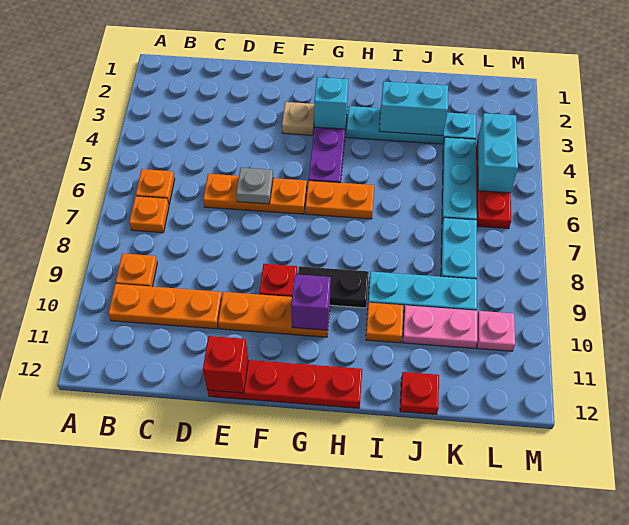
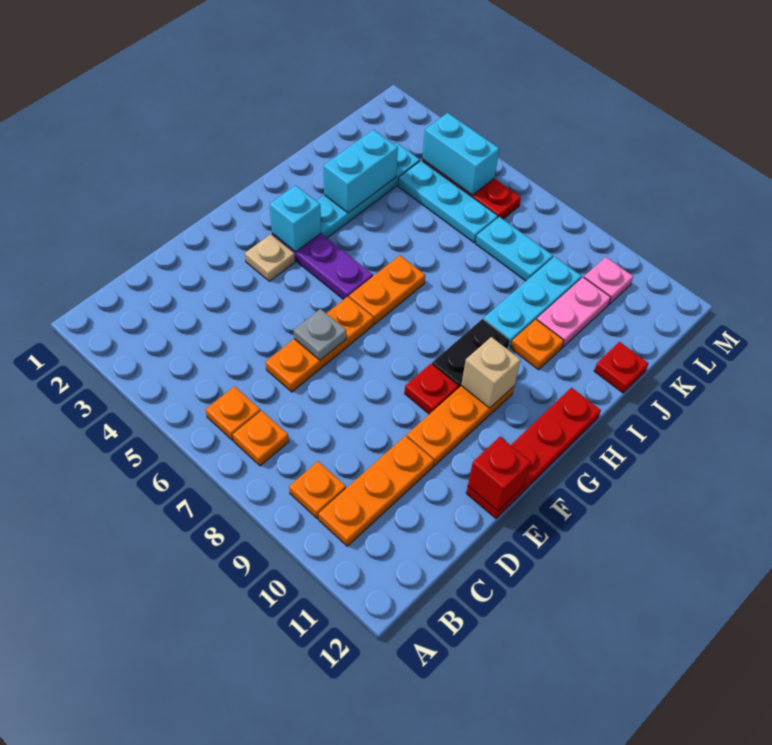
purple brick G10 level 2 -> tan brick G10 level 2

